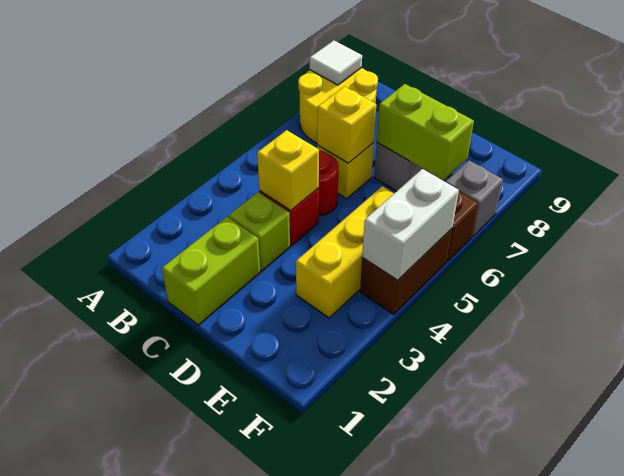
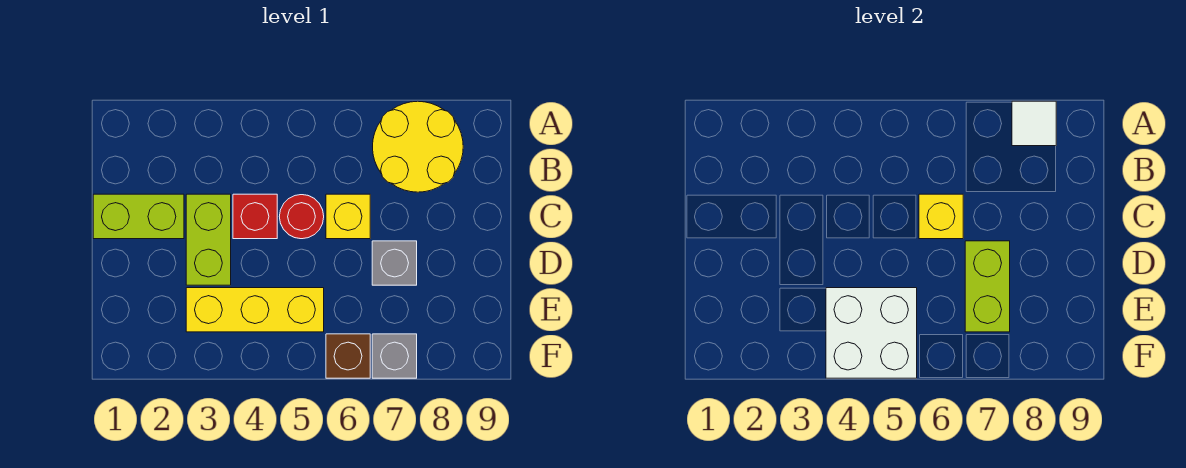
lime brick C3 level 1 -> lime brick C3:D3 level 1
yellow brick C4 level 2 -> none
brown brick F4:F5 level 1 -> none
white brick F4:F5 level 2 -> white brick E4:F5 level 2

